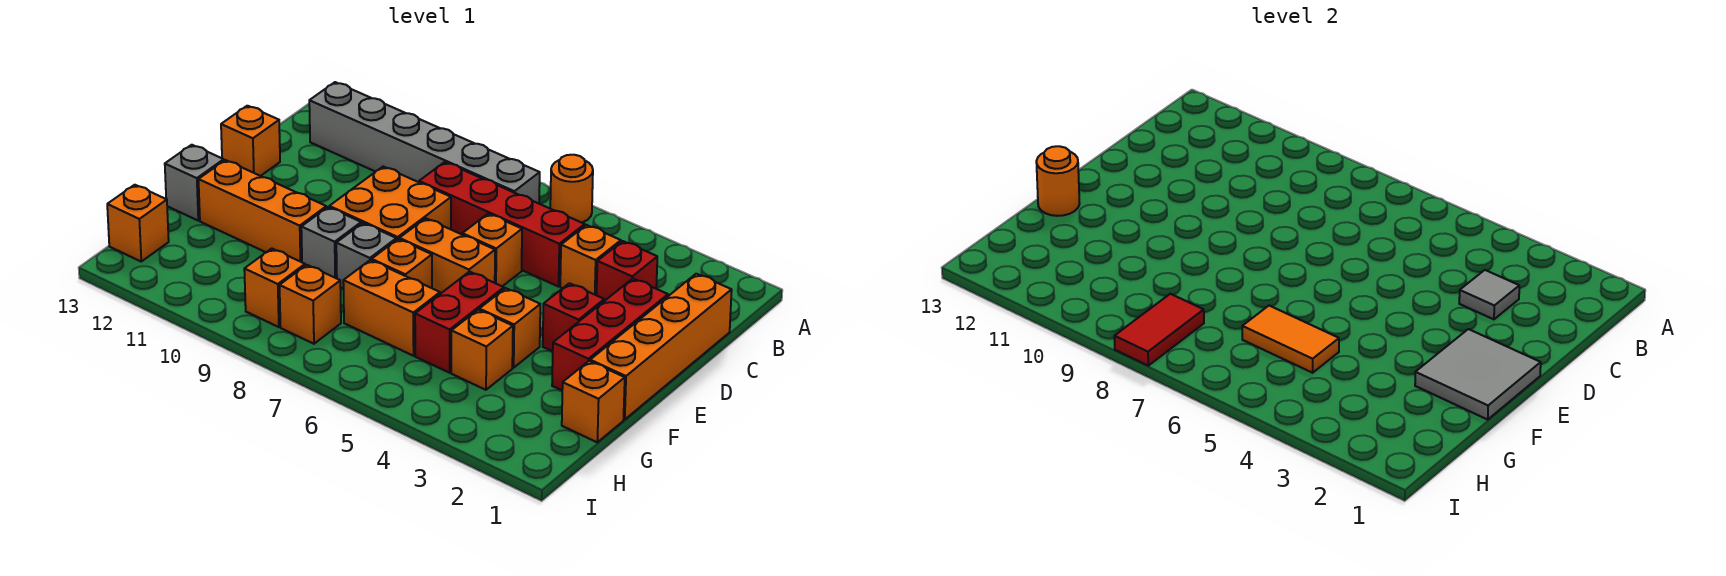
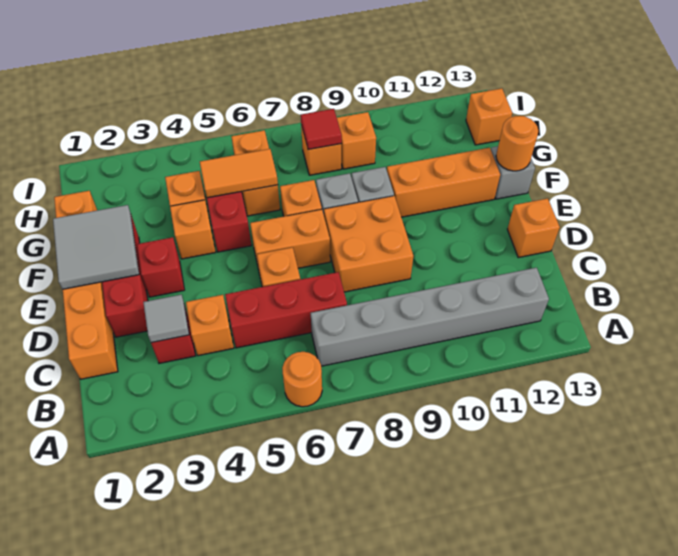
red brick C5:C8 level 1 -> red brick C5:C7 level 1
orange brick G6:G7 level 1 -> orange brick G6:H6 level 1
red tile H8:I8 level 2 -> red tile H8 level 2

